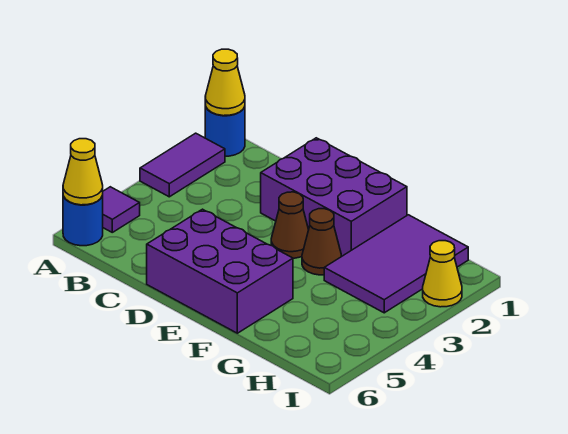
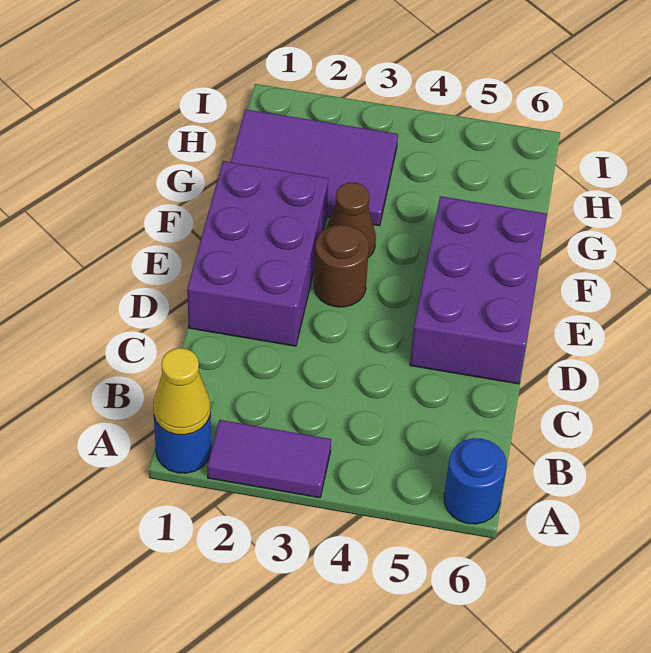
purple tile A5 level 1 -> none
yellow cone A6 level 2 -> none
brown cone E3 level 1 -> brown round brick E3 level 1
yellow cone I2 level 1 -> none

